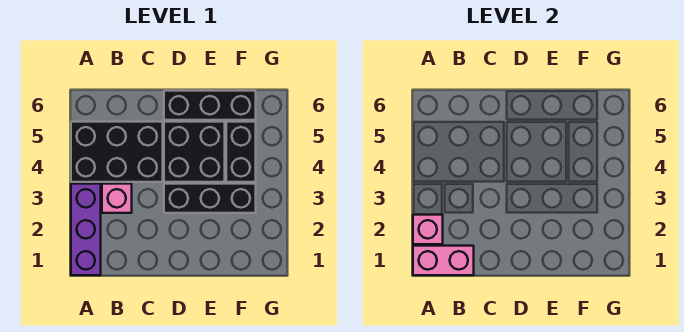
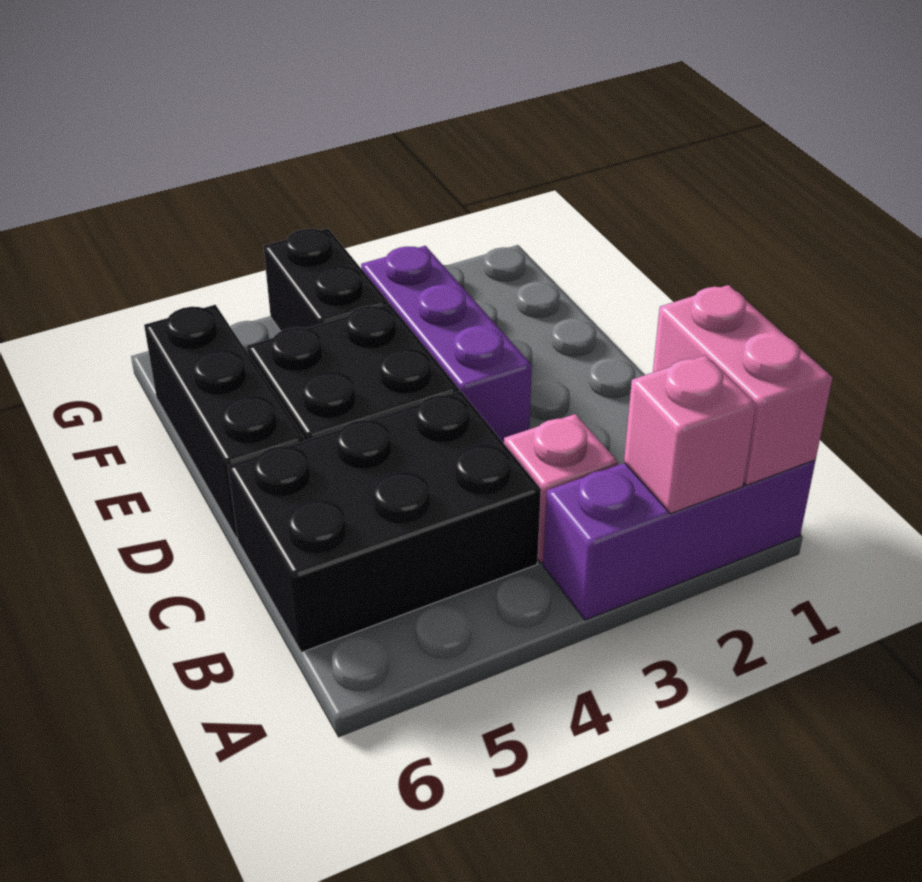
black brick A4:C5 level 1 -> black brick B4:C6 level 1
black brick D3:F3 level 1 -> purple brick D3:F3 level 1
black brick F4:F5 level 1 -> black brick F4:G4 level 1

